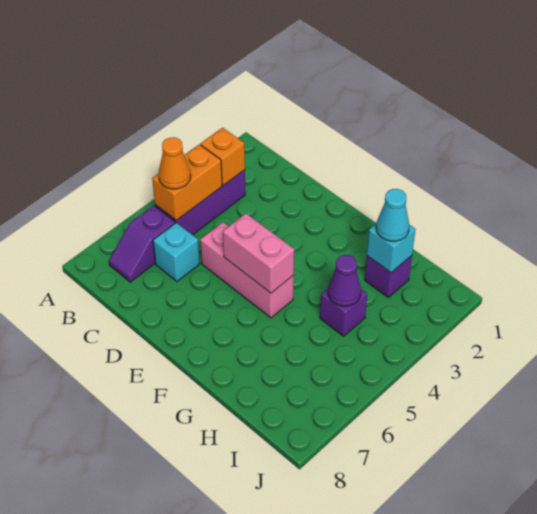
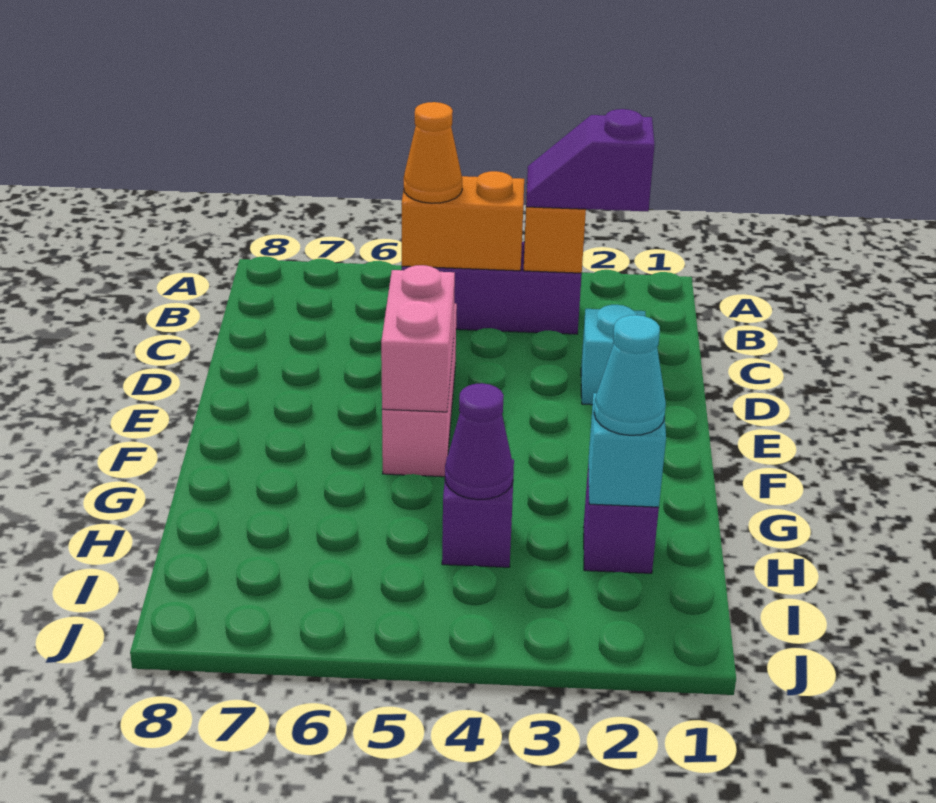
purple slope B6:B7 level 1 top 6 -> purple slope B2:B3 level 3 top 2
cyan brick C6 level 1 -> cyan brick D2 level 1

